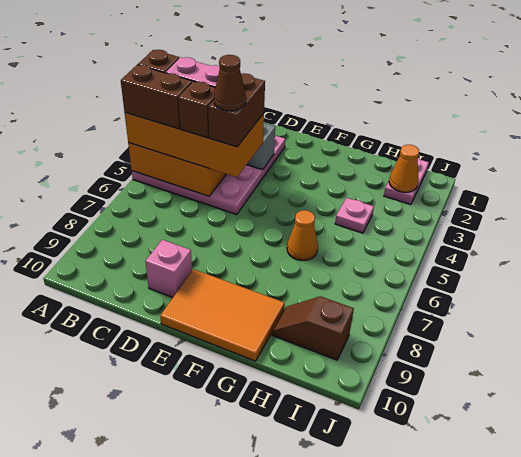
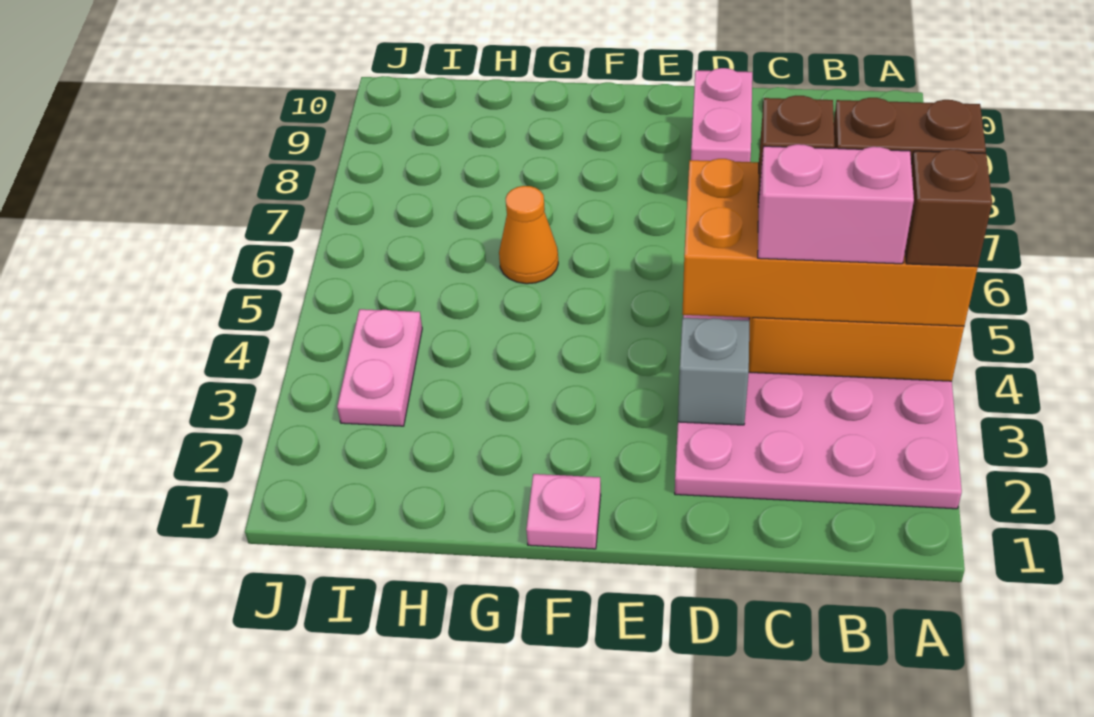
brown brick D4:D5 level 4 -> none
brown cone D5 level 5 -> none
pink brick D9 level 1 -> pink brick D8:D9 level 1
orange tile E9:G10 level 1 -> none
pink plate H4 level 1 -> pink plate F1 level 1
brown slope H9:I9 level 1 top I -> none
pink plate I1:I2 level 1 -> pink plate I3:I4 level 1
orange cone I2 level 2 -> none

